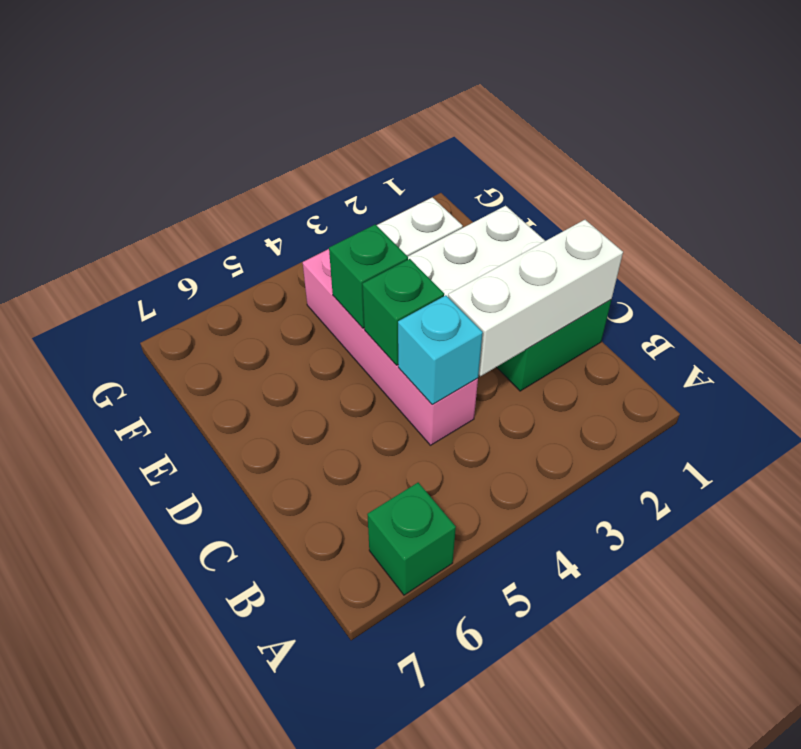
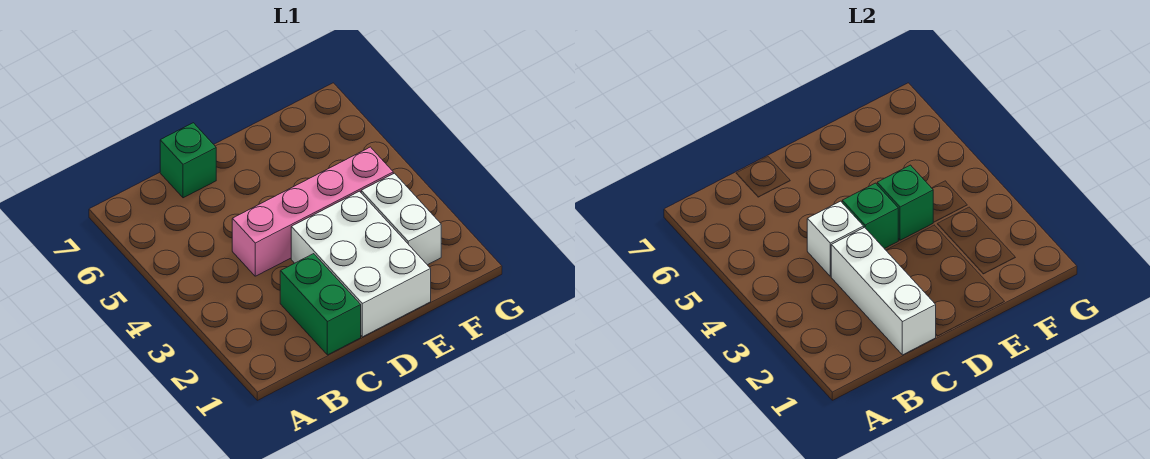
green brick A6 level 1 -> green brick C7 level 1
cyan brick C4 level 2 -> white brick C4 level 2

